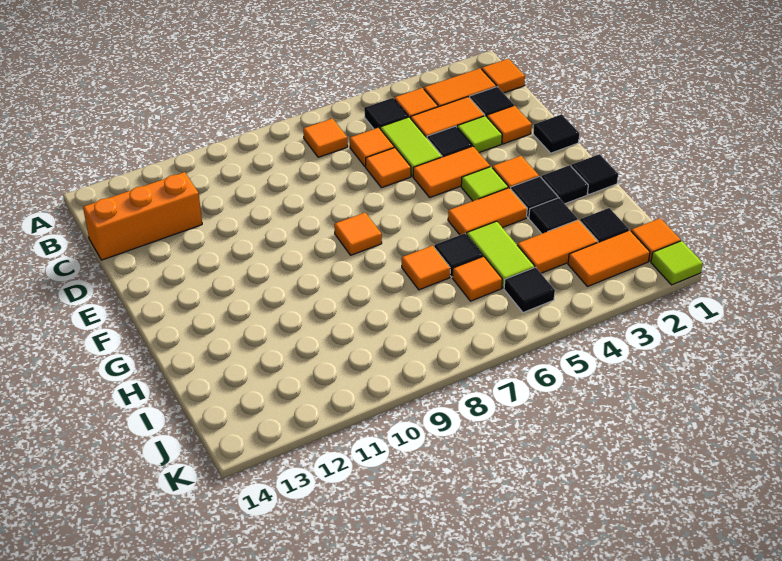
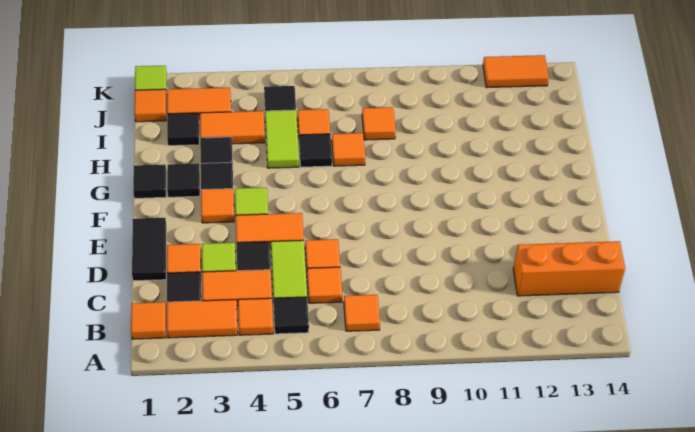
black tile E1 level 1 -> black tile D1:E1 level 1
orange tile F8 level 1 -> orange tile I8 level 1
orange tile G4:G5 level 1 -> orange tile K12:K13 level 1

